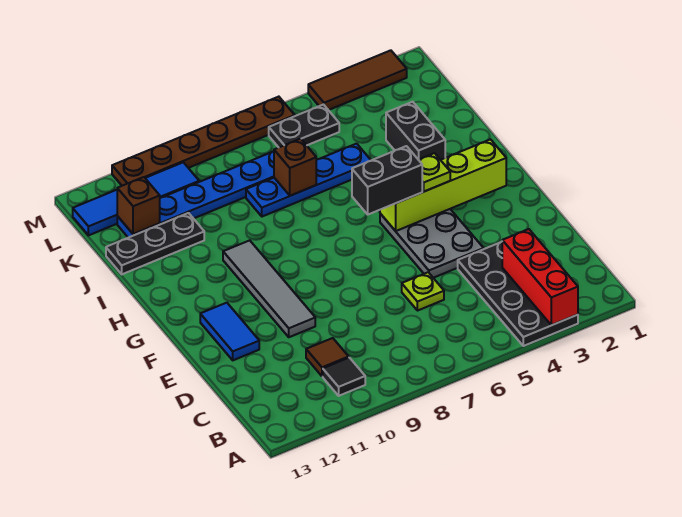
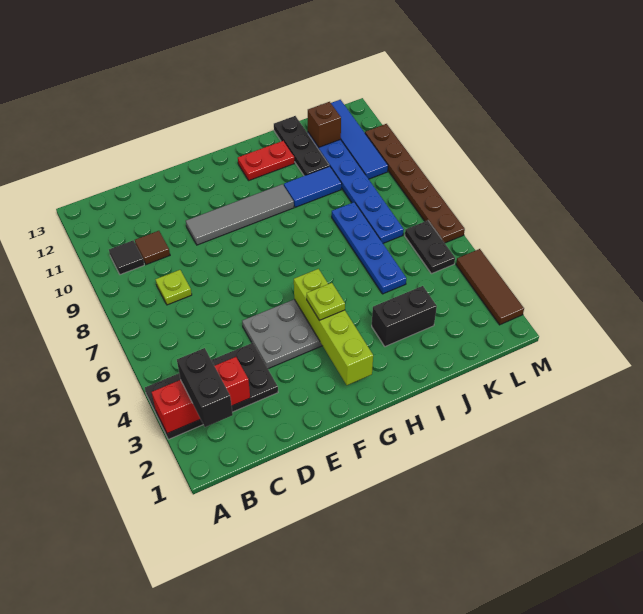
lime plate D6 level 1 -> lime plate C8 level 1
blue tile E12:F12 level 1 -> blue tile I10:J10 level 1
black brick G5:G6 level 3 -> black brick B2:B3 level 3
none -> red plate H12:I12 level 1
brown brick J7 level 2 -> none

